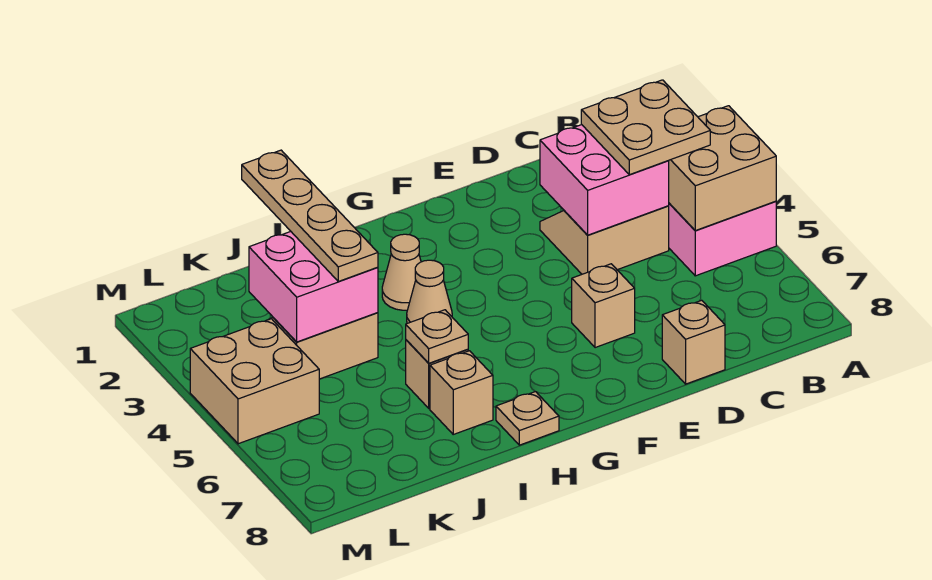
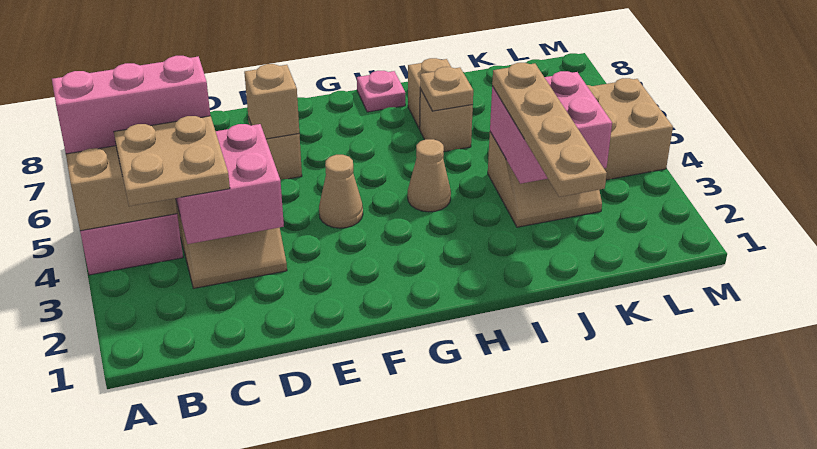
none -> pink brick A5:C5 level 3
tan brick D8 level 1 -> tan brick E6 level 2
tan cone H3 level 1 -> tan cone F4 level 1
tan plate H8 level 1 -> pink plate H8 level 1

